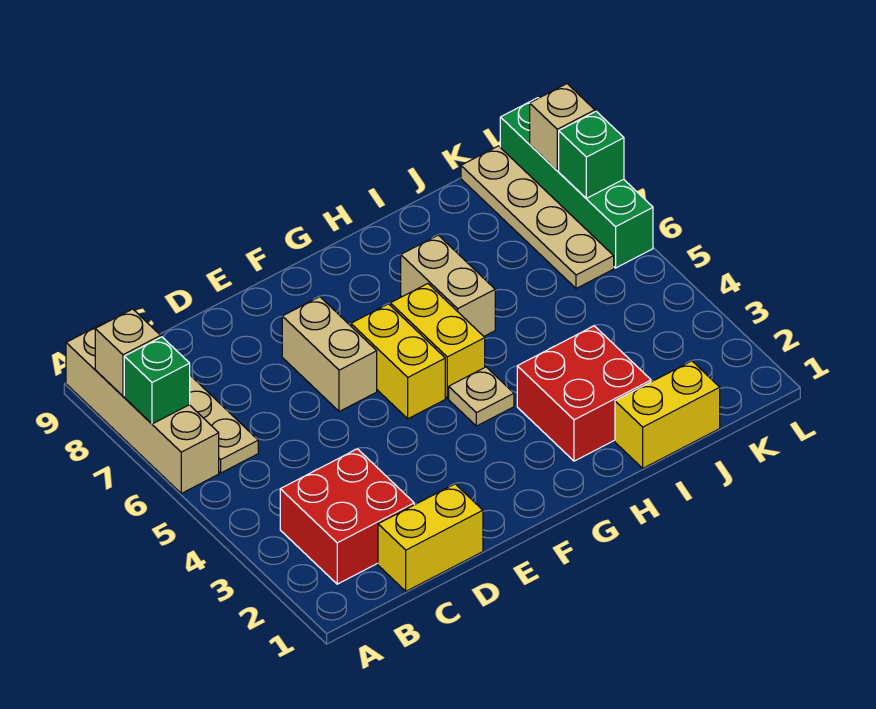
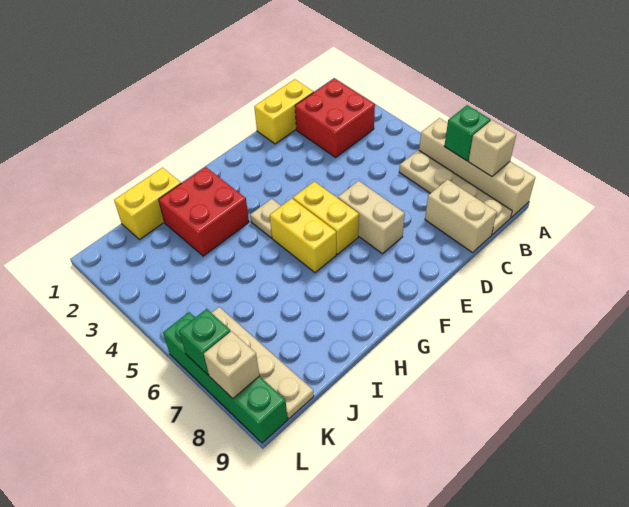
tan brick H6:H7 level 1 -> tan brick C8:C9 level 1

